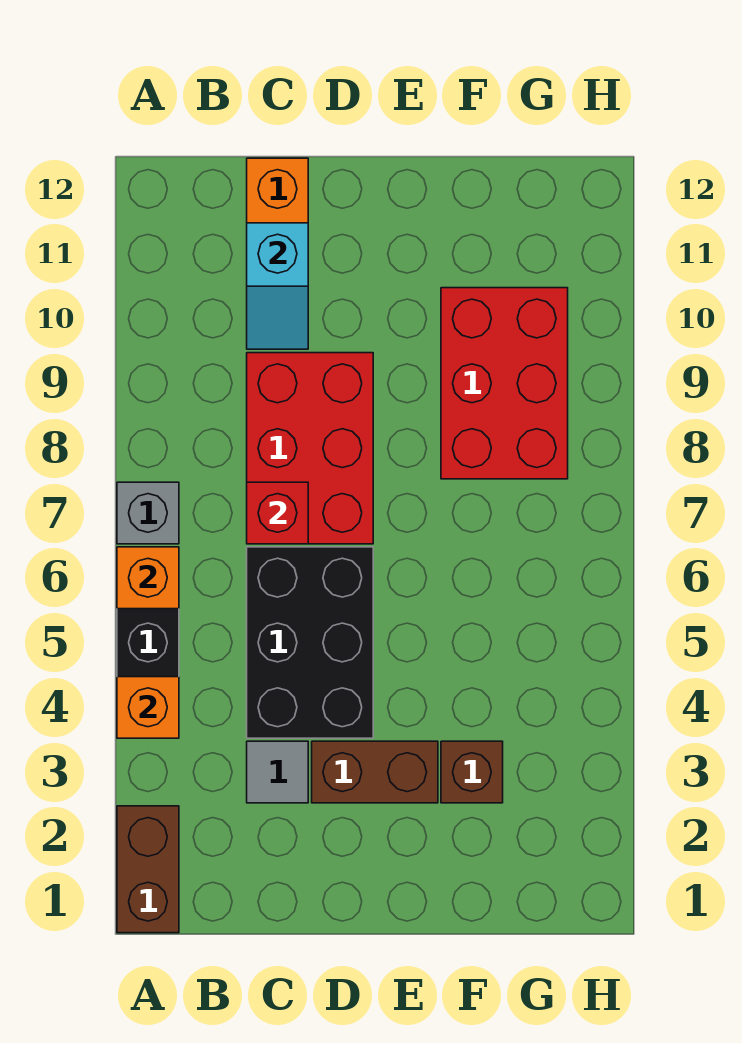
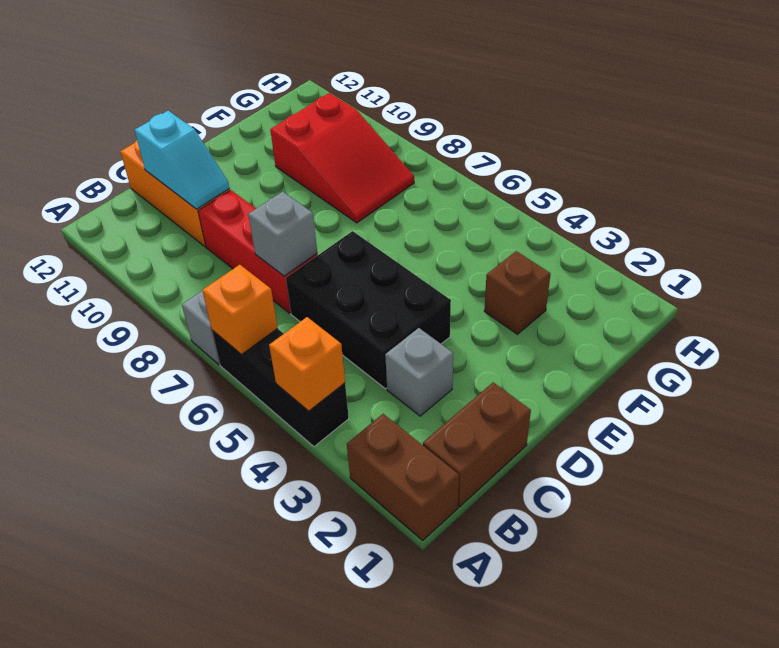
grey tile C3 level 1 -> grey brick C3 level 1
red brick C7:D9 level 1 -> red brick C7:C9 level 1
red brick C7 level 2 -> grey brick C7 level 2
brown brick D3:E3 level 1 -> brown brick B1:C1 level 1
red brick F8:G10 level 1 -> red slope F8:G10 level 1 top 10

